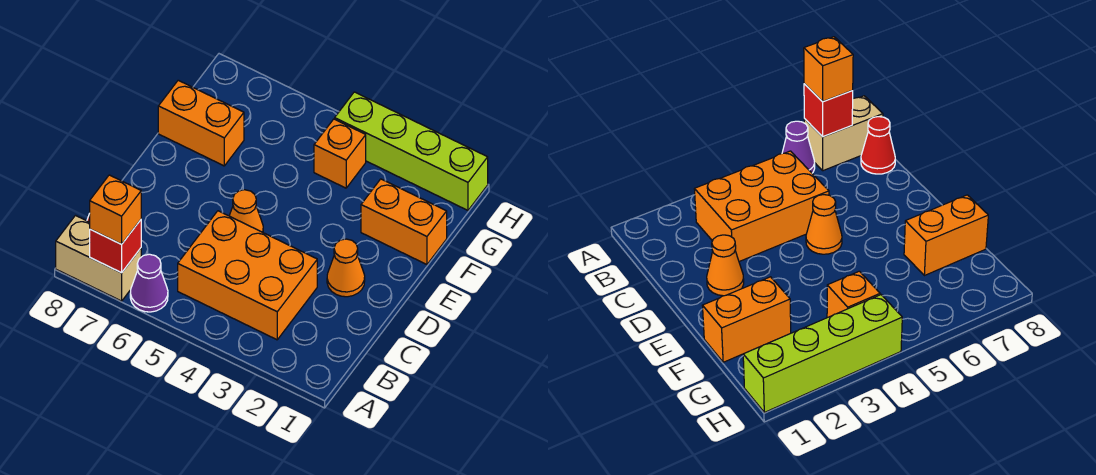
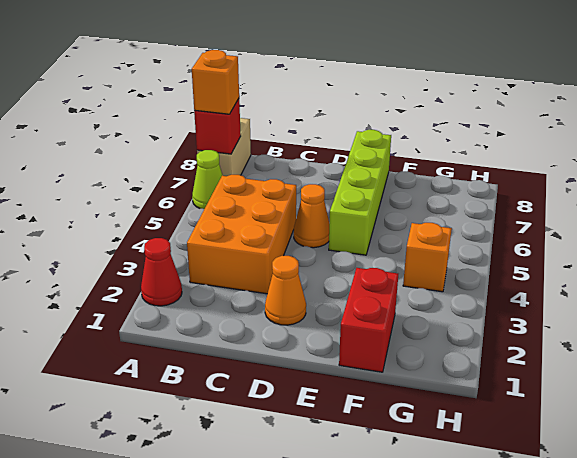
purple cone A6 level 1 -> lime cone A6 level 1
red cone B8 level 1 -> red cone A2 level 1
orange brick F1:F2 level 1 -> red brick F1:F2 level 1
orange brick F7:F8 level 1 -> none
lime brick H1:H4 level 1 -> lime brick E5:E8 level 1

